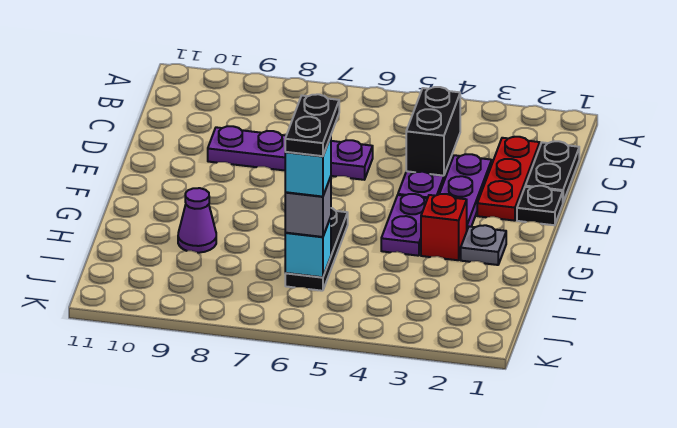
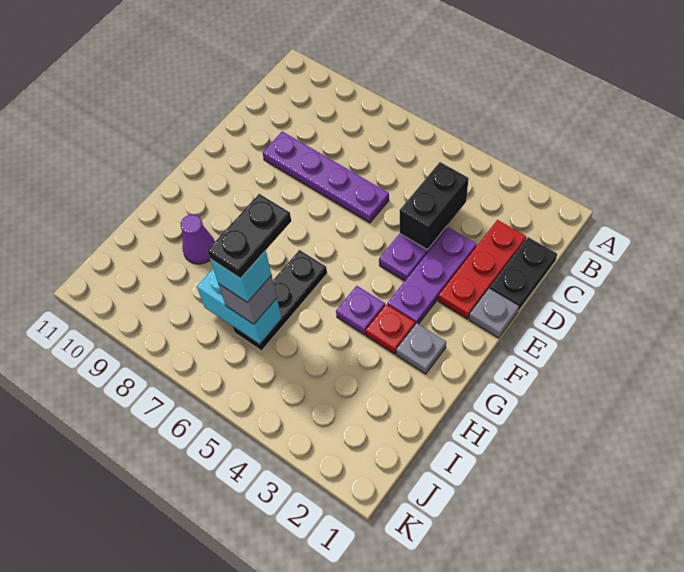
black plate E1 level 1 -> grey plate E1 level 1
purple plate F4:G4 level 1 -> purple plate G4 level 1
red brick G3 level 1 -> red plate G3 level 1
cyan brick I6 level 2 -> cyan brick I6:I7 level 2

